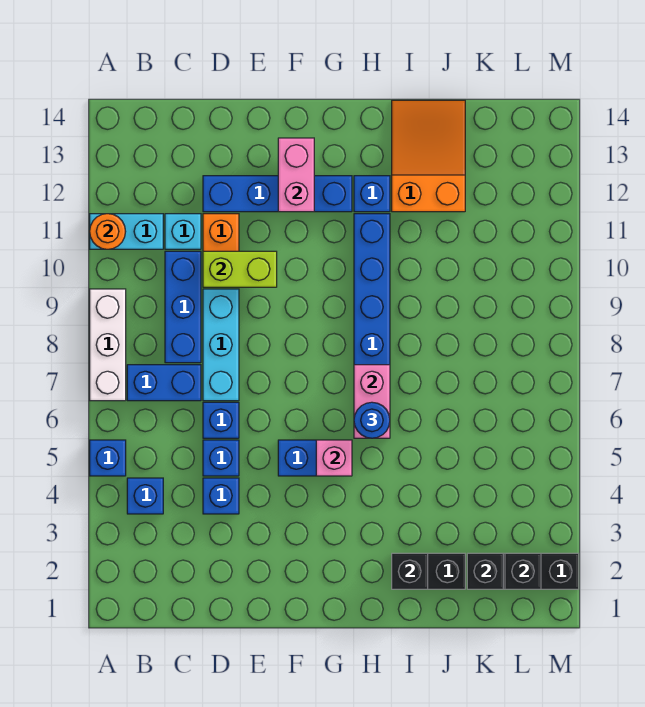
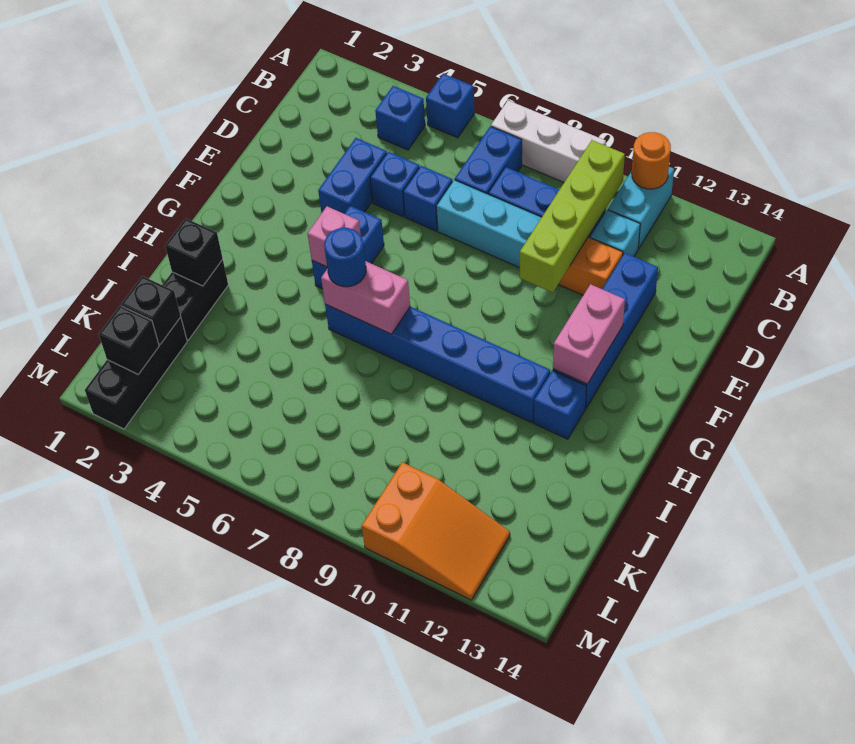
blue brick D4 level 1 -> blue brick D4:E4 level 1
lime brick D10:E10 level 2 -> lime brick B10:E10 level 2
pink brick F12:F13 level 2 -> pink brick F12:G12 level 2
orange slope I12:J14 level 1 top 12 -> orange slope L10:M12 level 1 top 10

